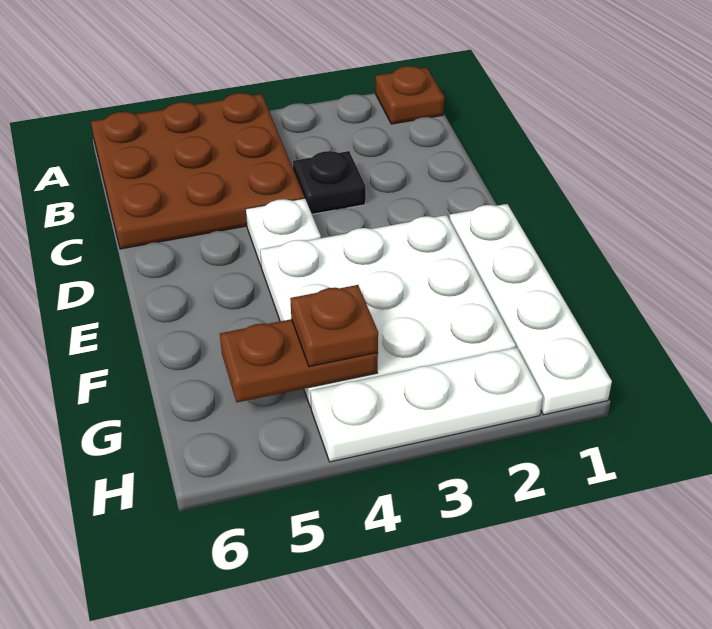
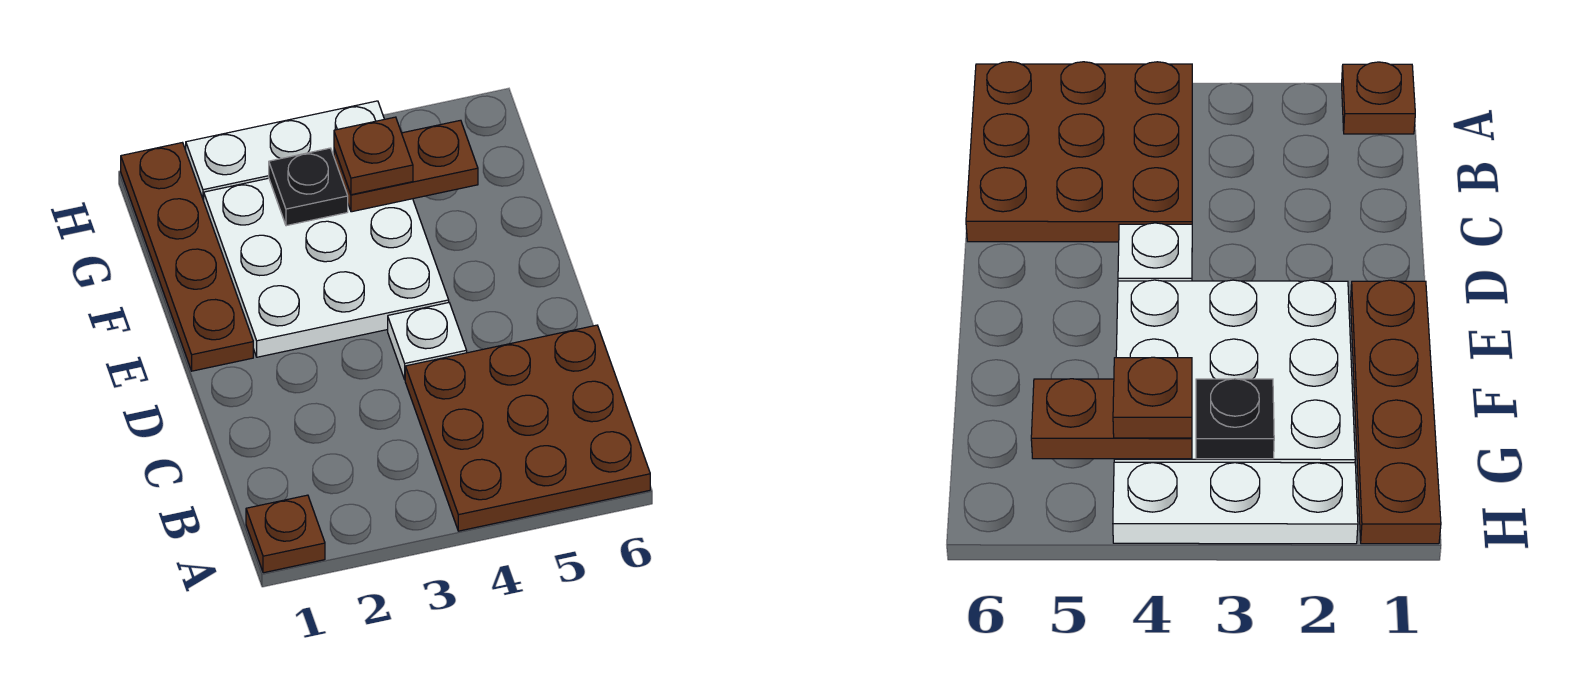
black plate C3 level 1 -> black plate G3 level 2
white plate E1:H1 level 1 -> brown plate E1:H1 level 1

